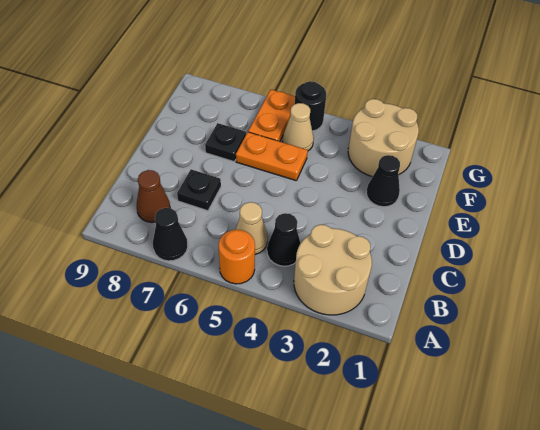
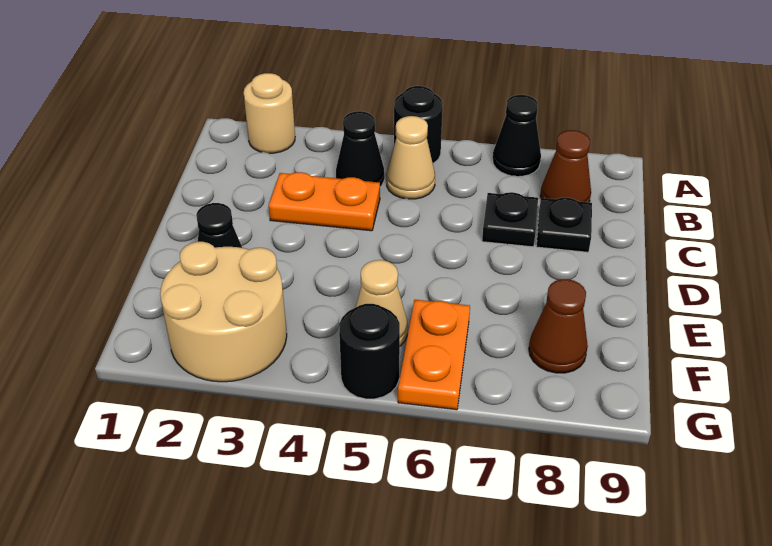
tan round brick A2:B3 level 1 -> tan round brick A2 level 1
orange round brick A5 level 1 -> black round brick A5 level 1
orange plate E5:E6 level 1 -> orange plate C3:C4 level 1
black plate E7 level 1 -> black plate C8 level 1
none -> brown cone F8 level 1

